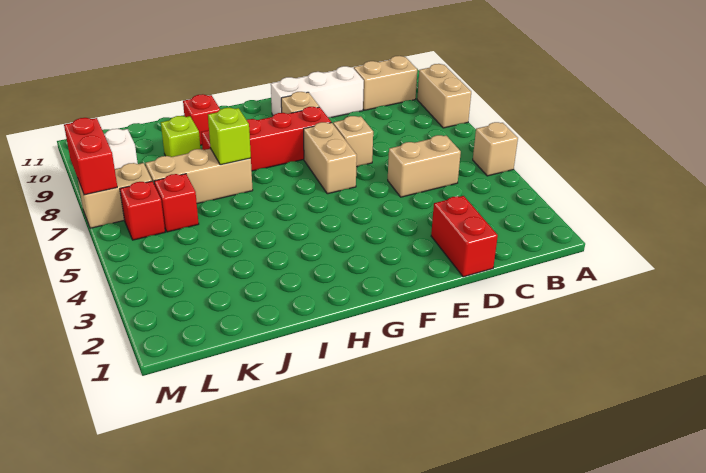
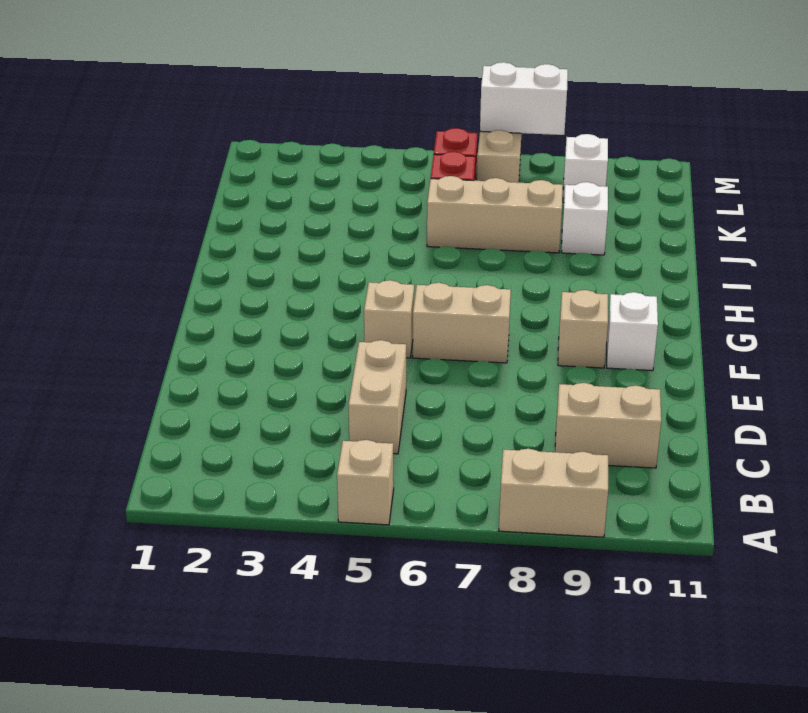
tan brick B10:C10 level 1 -> tan brick C9:C10 level 1
red brick D1:D2 level 1 -> none
white brick D10:F10 level 1 -> white brick F10 level 1
tan brick E7 level 1 -> tan brick F5 level 1
red brick F8:I8 level 1 -> none
tan brick I7:K7 level 1 -> tan brick J6:J8 level 1
lime brick I7 level 2 -> none
red brick I10 level 1 -> none
lime brick J9 level 1 -> white brick J9 level 1
red brick M7:M8 level 2 -> white brick M7:M8 level 2

